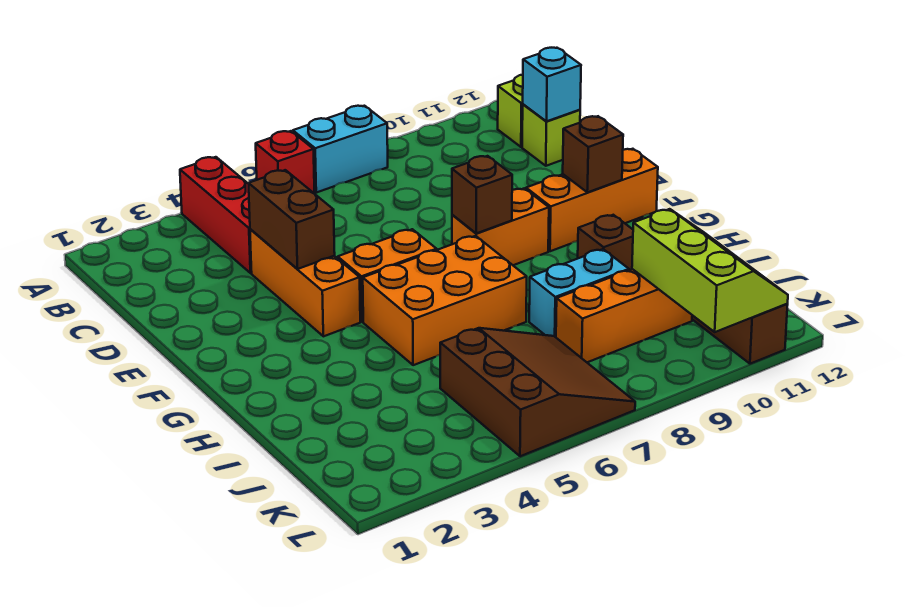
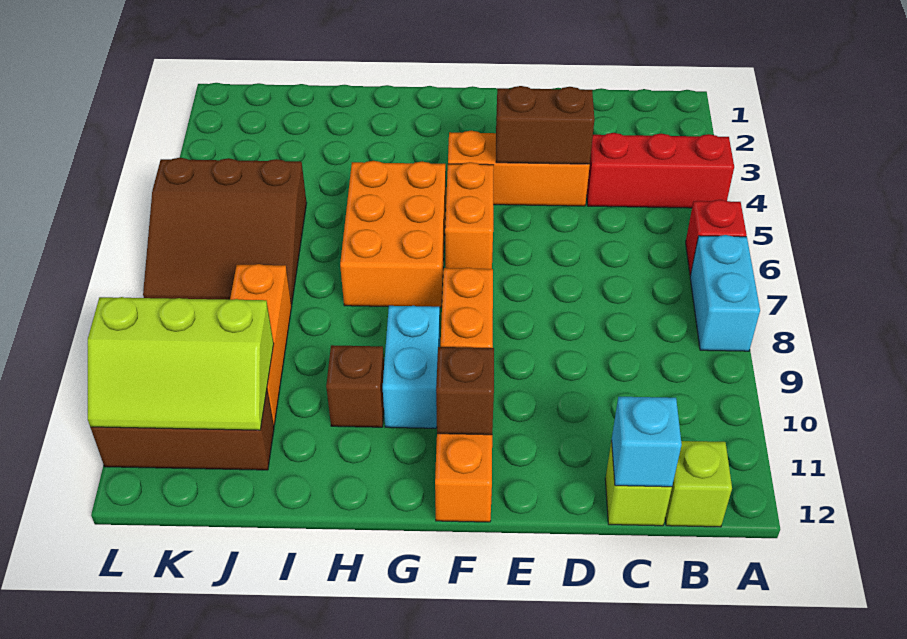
brown brick F8 level 2 -> none
cyan brick I8:I9 level 1 -> cyan brick G9:G10 level 1

